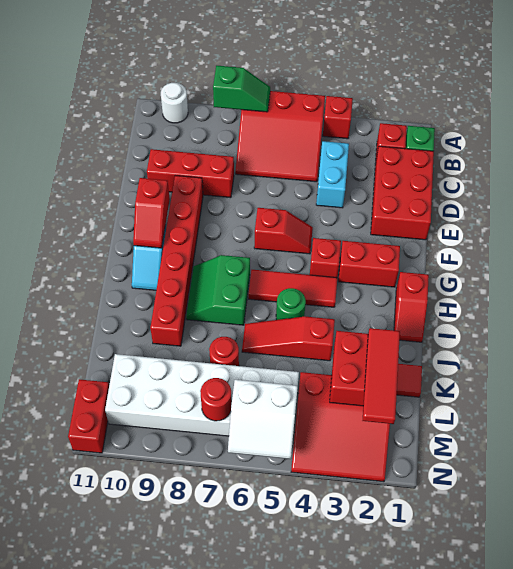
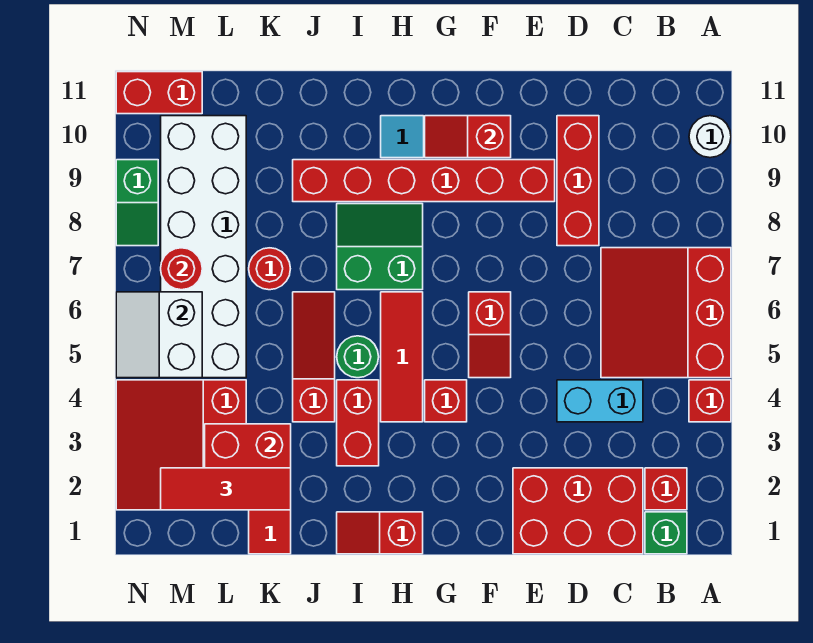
green slope A7:A8 level 2 top 8 -> green slope N8:N9 level 1 top 9
red brick G2:G3 level 1 -> red brick I3:I4 level 1

